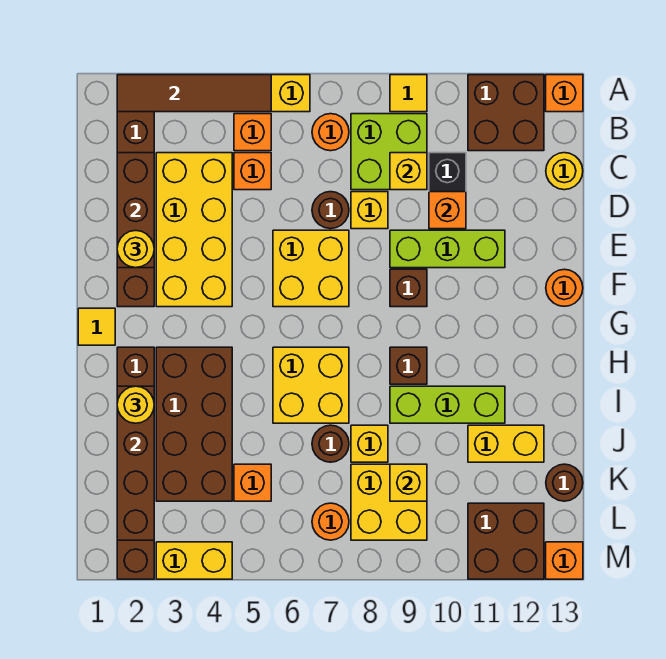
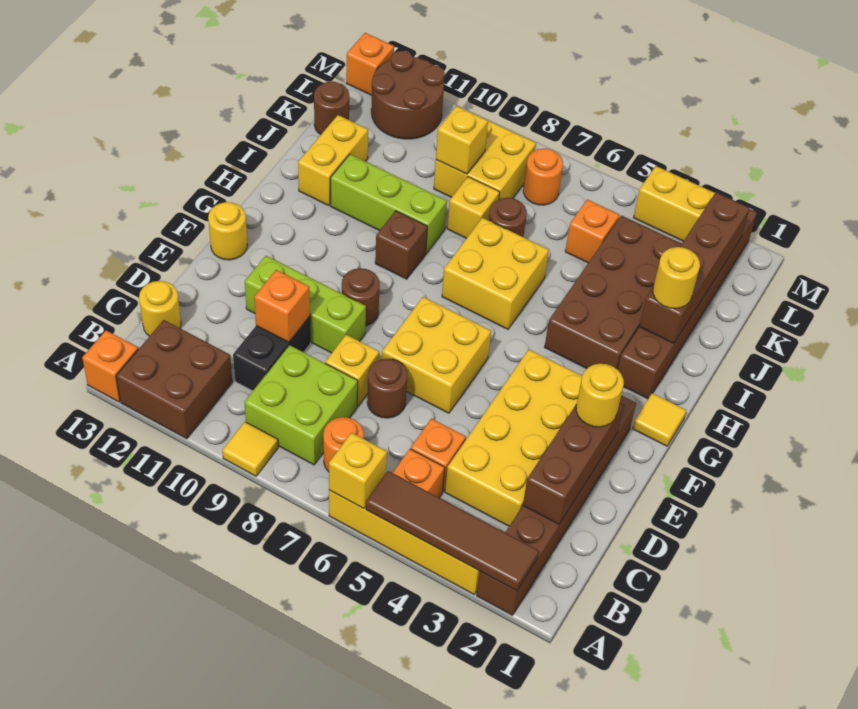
yellow brick C9 level 2 -> yellow brick A6 level 2
brown brick F9 level 1 -> brown round brick F9 level 1
orange round brick F13 level 1 -> yellow round brick F13 level 1
yellow brick J11:J12 level 1 -> yellow brick I12:J12 level 1
brown brick L11:M12 level 1 -> brown round brick L11:M12 level 1

